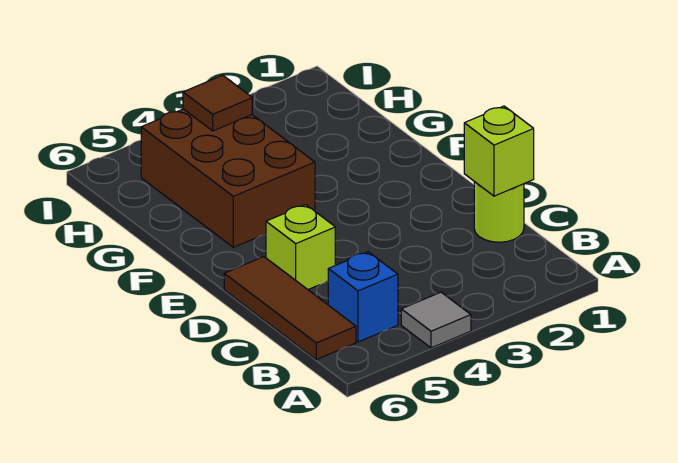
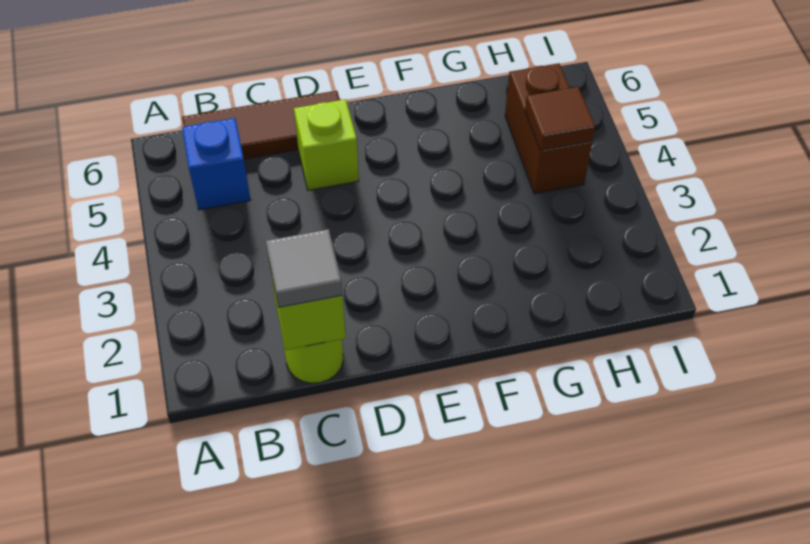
grey tile A4 level 1 -> grey tile C1 level 3
brown brick F4:H5 level 1 -> brown brick H4:H5 level 1

